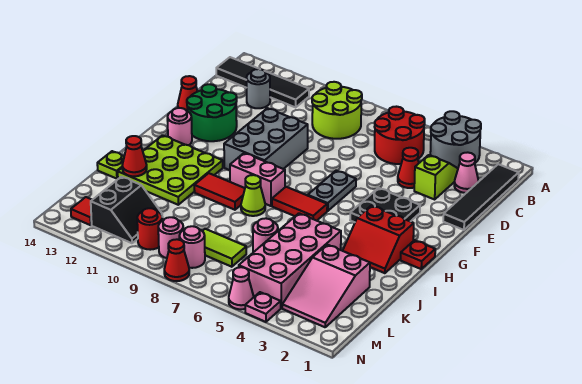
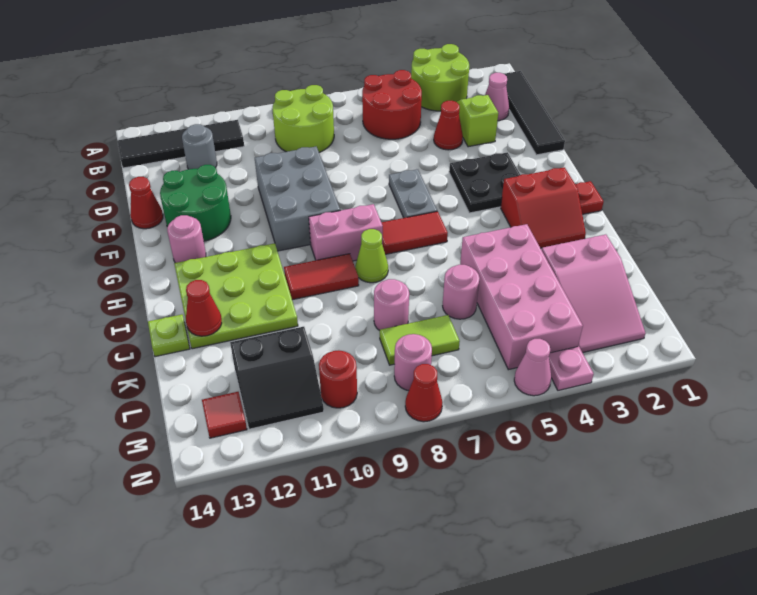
grey round brick A3:B4 level 1 -> lime round brick A3:B4 level 1
black slope L11:M12 level 1 top 12 -> black slope L11:M12 level 1 top L
pink round brick M9 level 1 -> pink round brick K8 level 1

